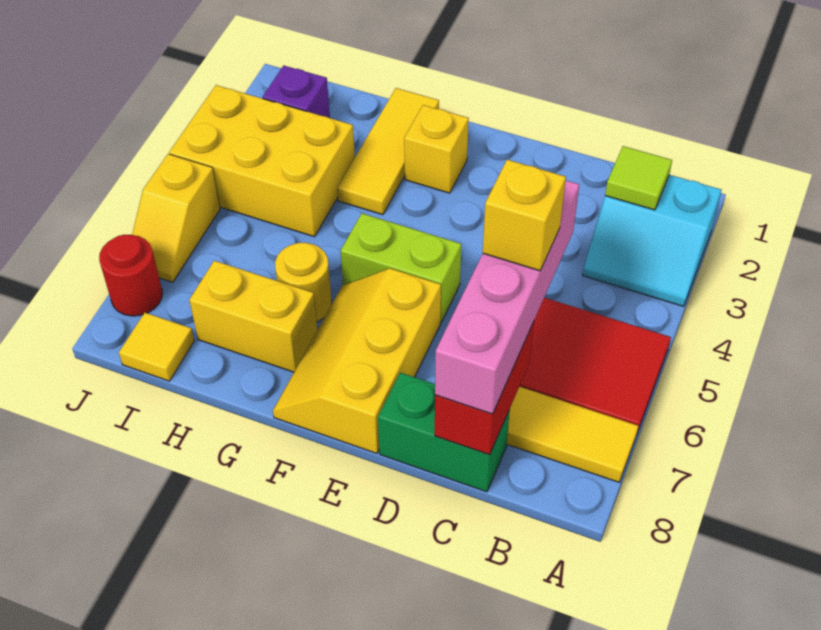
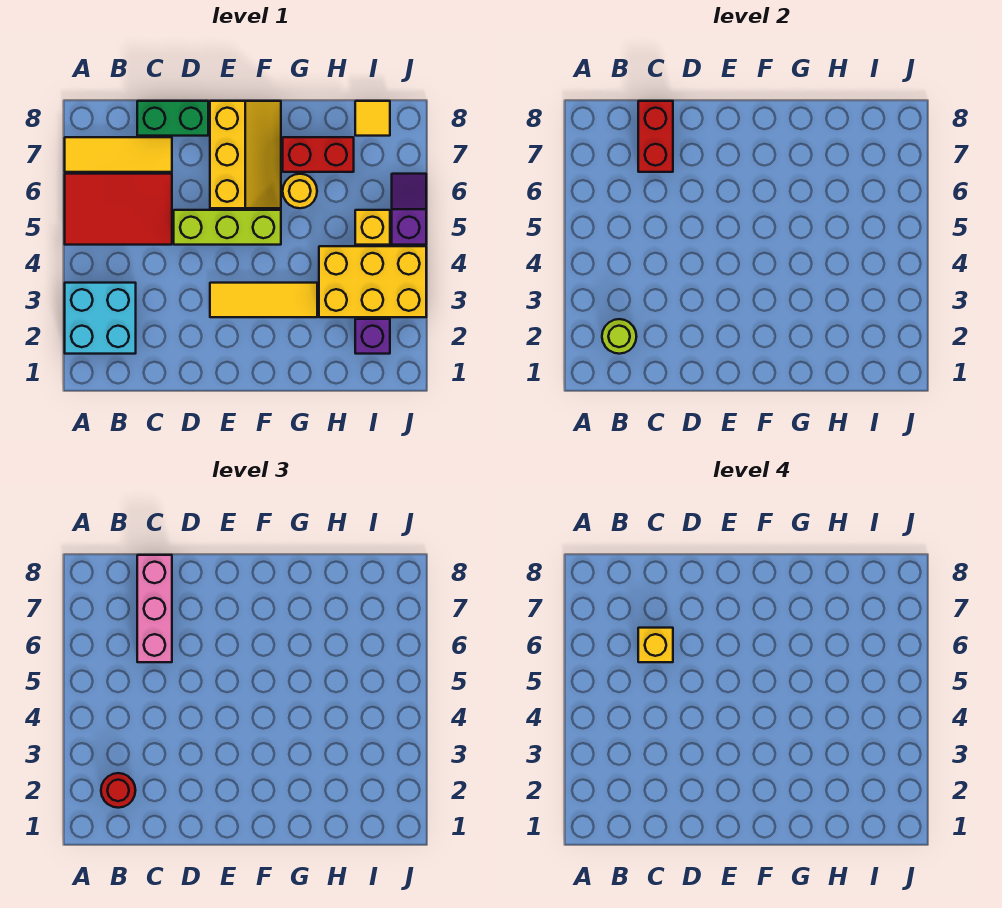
cyan slope A2:B3 level 1 top 2 -> cyan brick A2:B3 level 1
lime tile B2 level 2 -> lime round brick B2 level 2
pink brick C5:C8 level 3 -> pink brick C6:C8 level 3
lime brick E5:F5 level 1 -> lime brick D5:F5 level 1
yellow brick F2 level 1 -> yellow brick I5 level 1
yellow tile G1:G3 level 1 -> yellow tile E3:G3 level 1
yellow brick G7:H7 level 1 -> red brick G7:H7 level 1
yellow slope J5:J6 level 1 top 5 -> purple slope J5:J6 level 1 top 5
red round brick J7 level 1 -> red round brick B2 level 3

